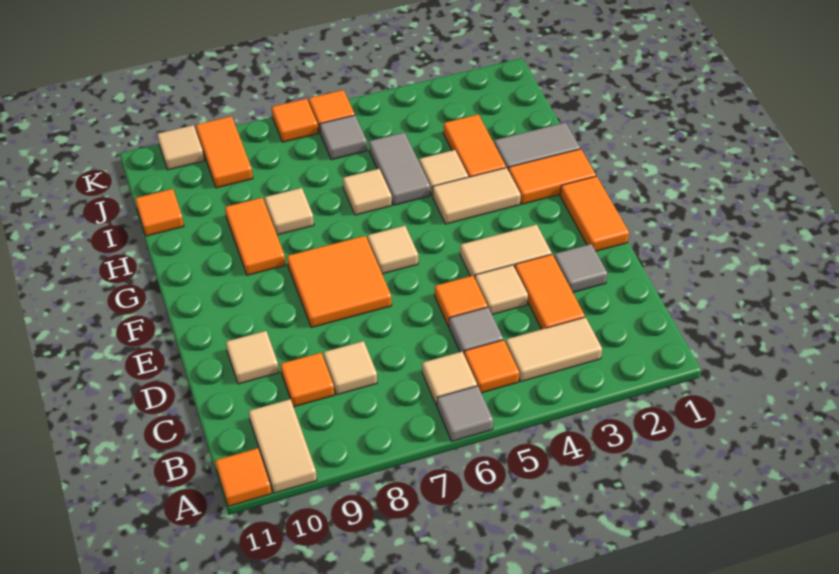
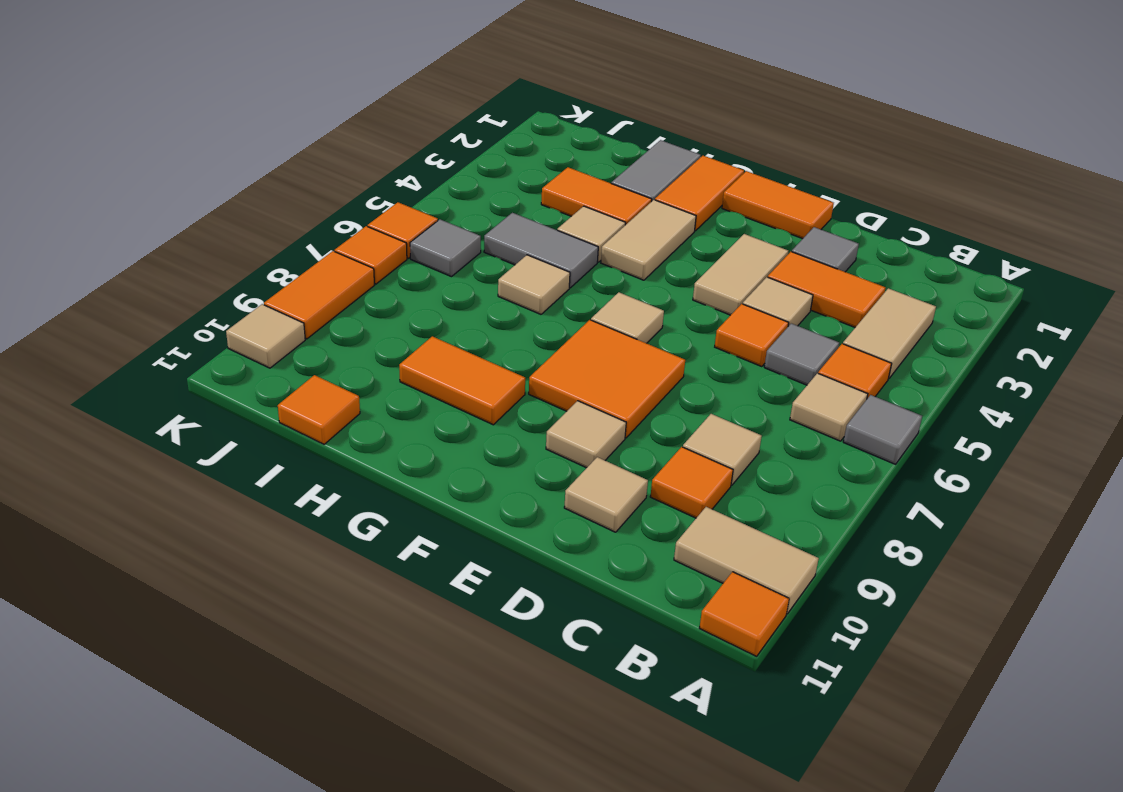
tan tile H8 level 1 -> tan tile E9 level 1
orange tile J9:K9 level 1 -> orange tile K8:K9 level 1

